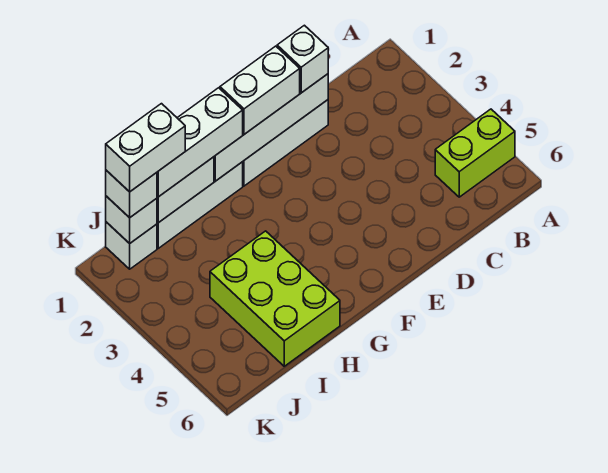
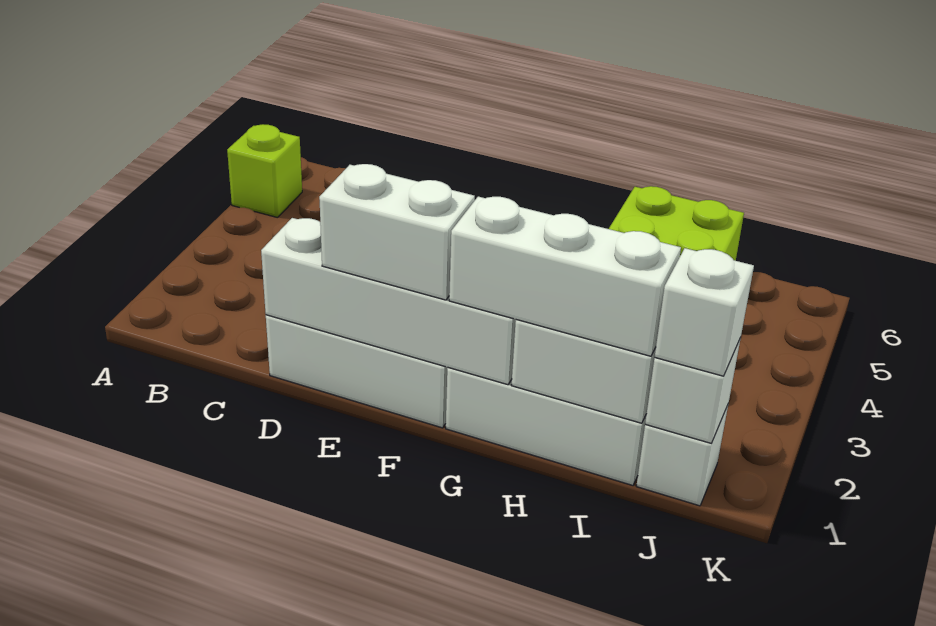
lime brick A5:B5 level 1 -> lime brick A5 level 1
white brick D1 level 3 -> none
white brick I1:J1 level 4 -> none

